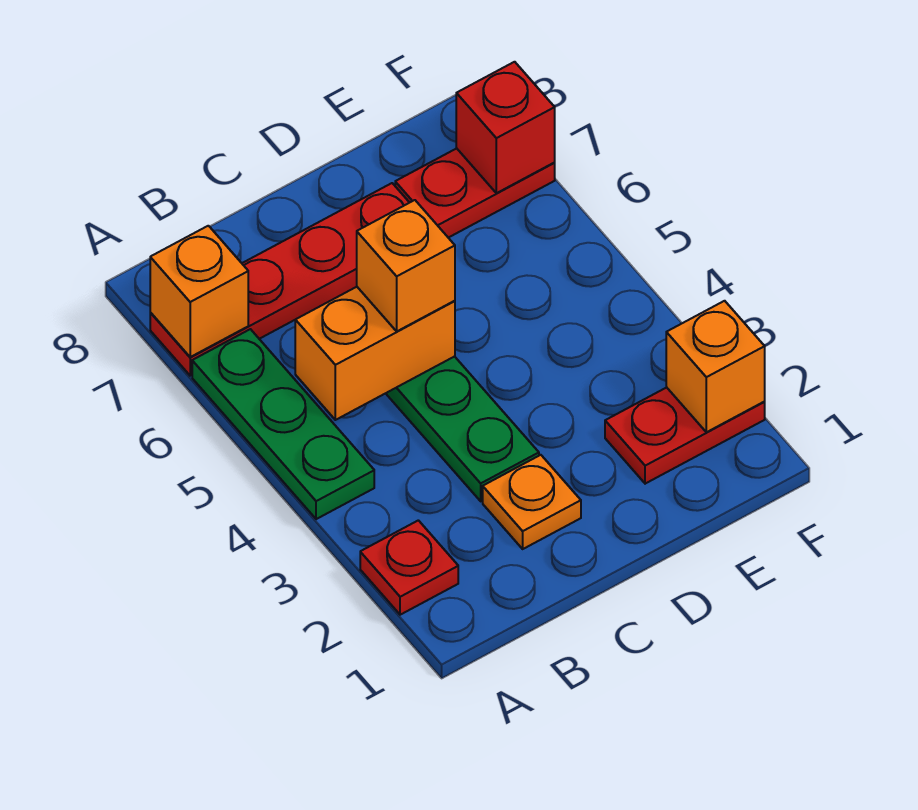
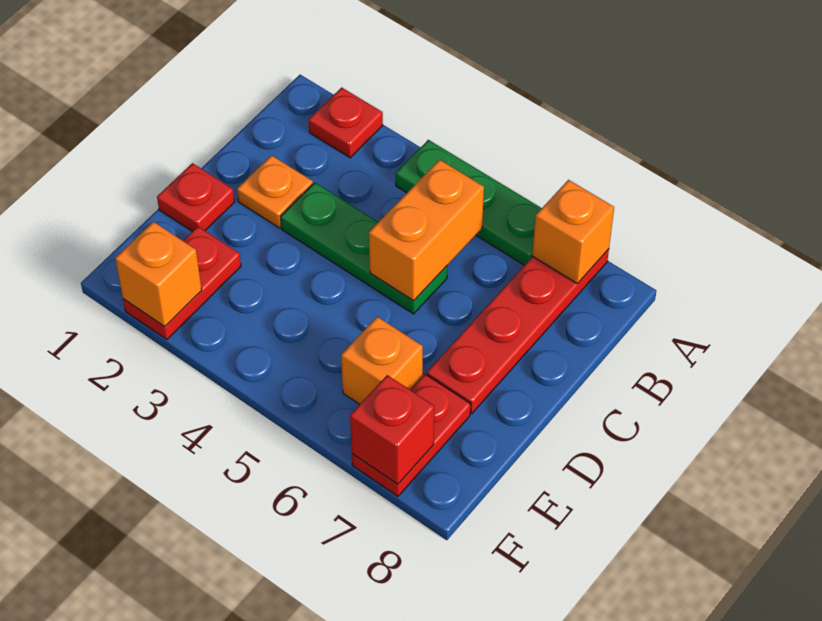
orange brick C5 level 3 -> orange brick E6 level 1
none -> red plate D1 level 1

